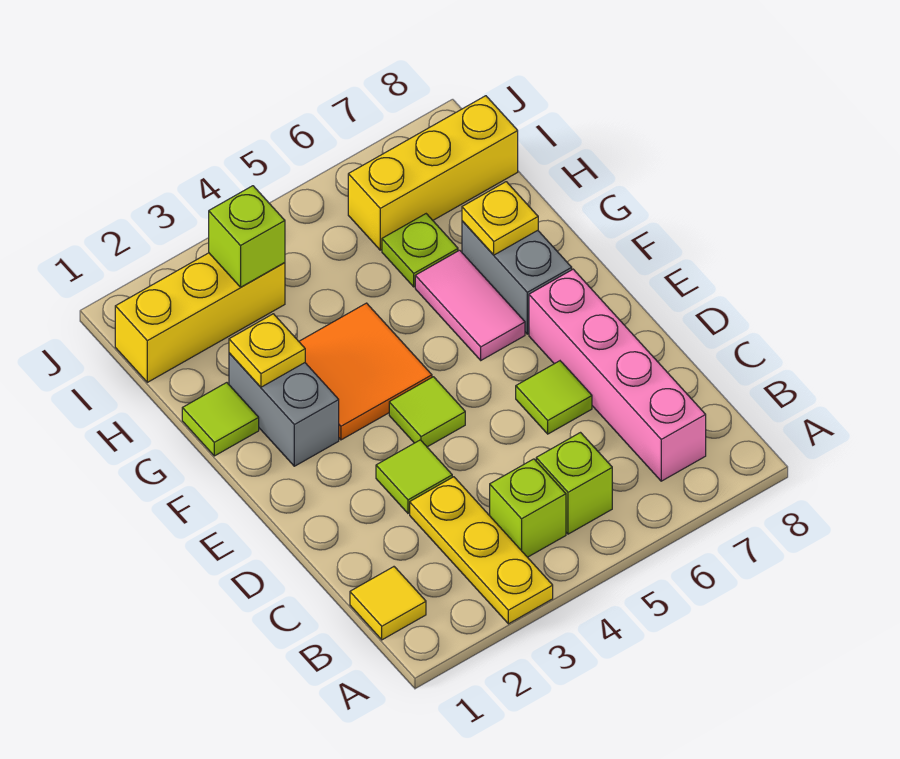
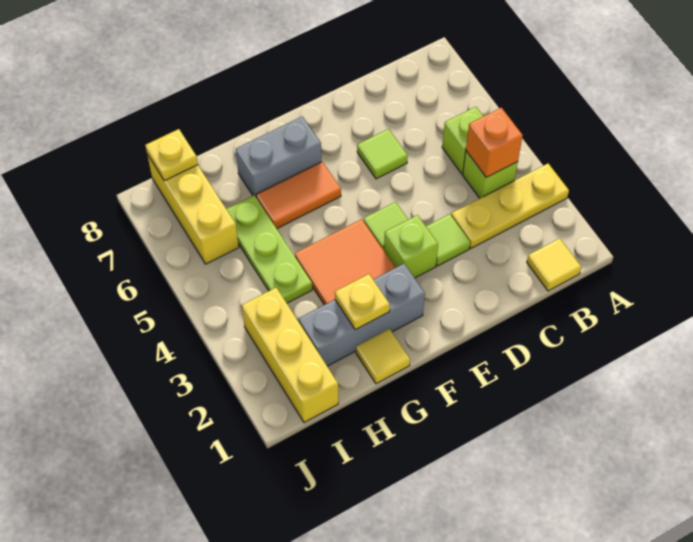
none -> orange brick B4 level 2
pink brick B7:E7 level 1 -> none
grey brick F2:G2 level 1 -> grey brick F2:H2 level 1
pink tile F6:G6 level 1 -> orange tile F6:G6 level 1
lime tile G1 level 1 -> yellow tile G1 level 1
yellow plate G7 level 2 -> yellow plate I8 level 2
lime plate H6 level 1 -> lime plate H4:H6 level 1
lime brick I3 level 2 -> lime brick E3 level 1

